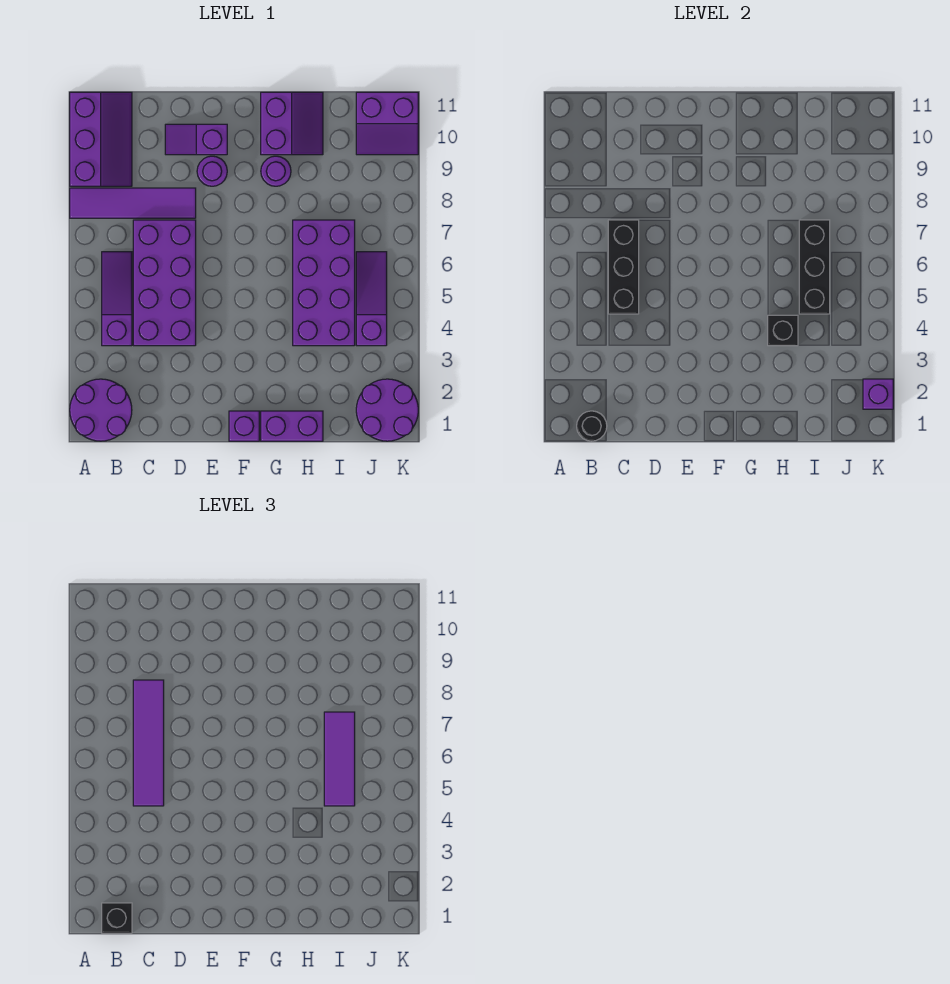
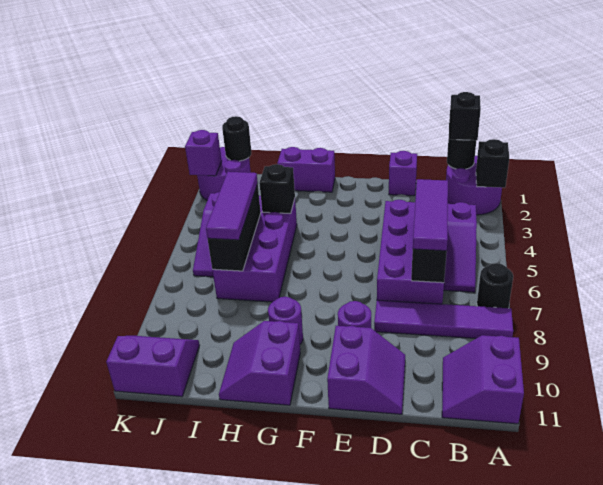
none -> black brick A2 level 2
none -> black round brick A7 level 1
purple slope A9:B11 level 1 top A -> purple slope A10:B11 level 1 top A
purple tile C5:C8 level 3 -> purple tile C5:C7 level 3
purple slope D10:E10 level 1 top E -> purple slope D10:E11 level 1 top E
purple brick F1 level 1 -> purple brick D1 level 1
none -> black round brick J1 level 2

